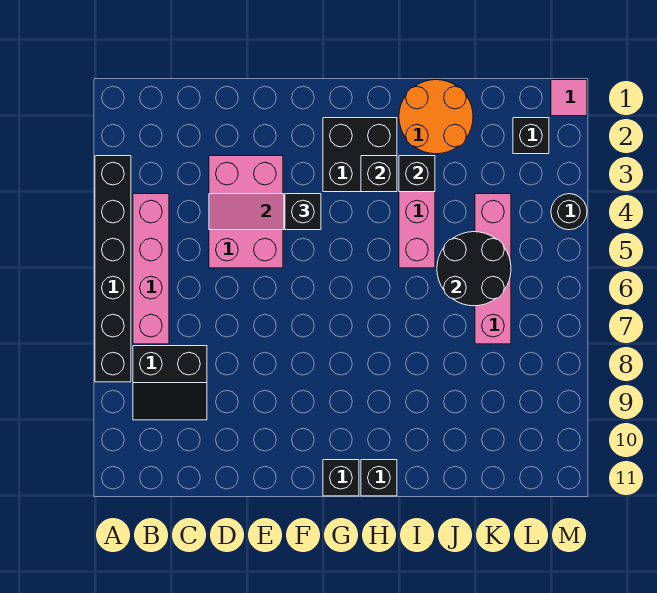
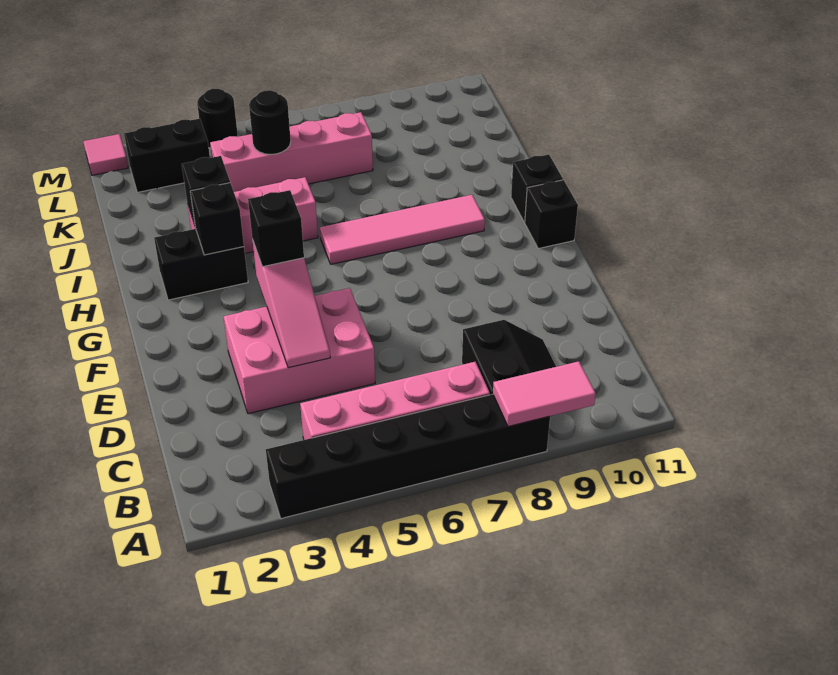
none -> pink tile A8:A9 level 2
black brick G2:H3 level 1 -> black brick H2:H3 level 1
none -> pink tile H6:H9 level 1
orange round brick I1:J2 level 1 -> none
black round brick J5:K6 level 2 -> black round brick K5 level 2
black brick L2 level 1 -> black brick L2:L3 level 1

